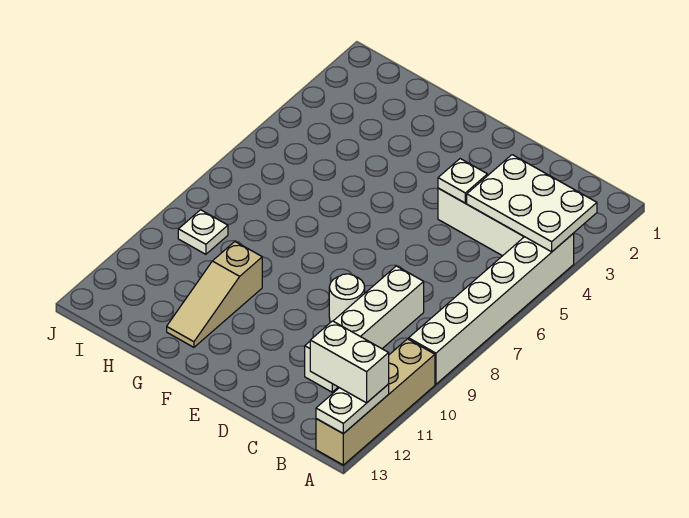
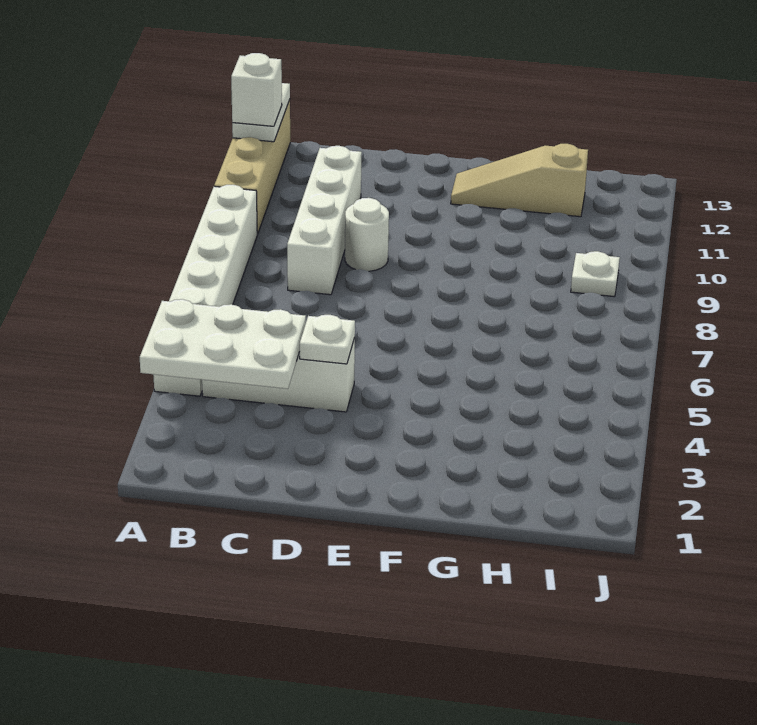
white brick A12:B12 level 3 -> white brick A12 level 3
tan slope G10:G12 level 1 top 10 -> tan slope F12:H12 level 1 top H

